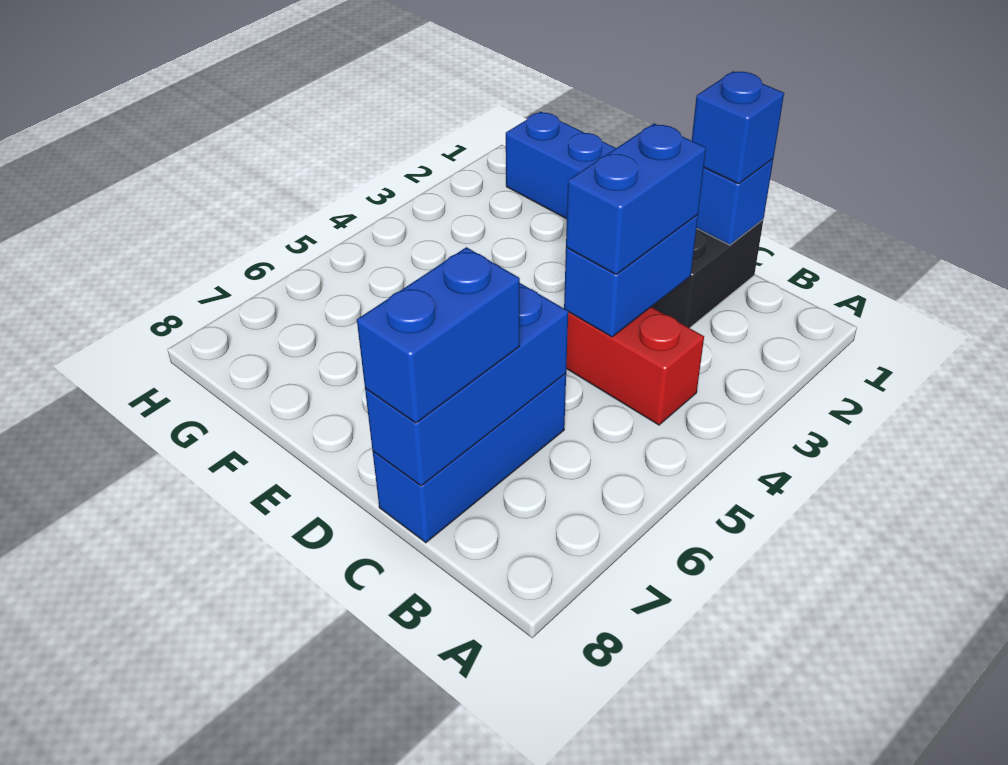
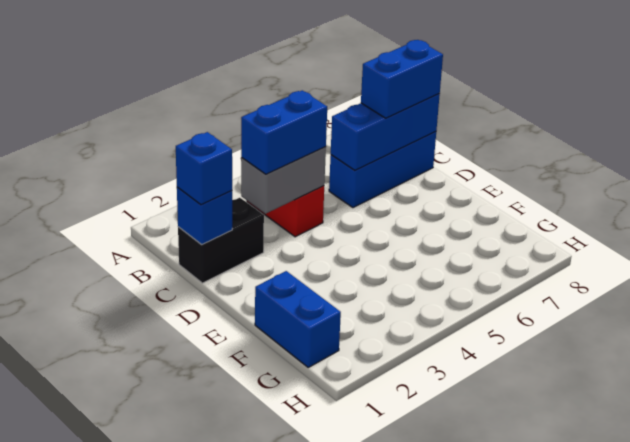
blue brick C3:C4 level 2 -> grey brick C3:C4 level 2

